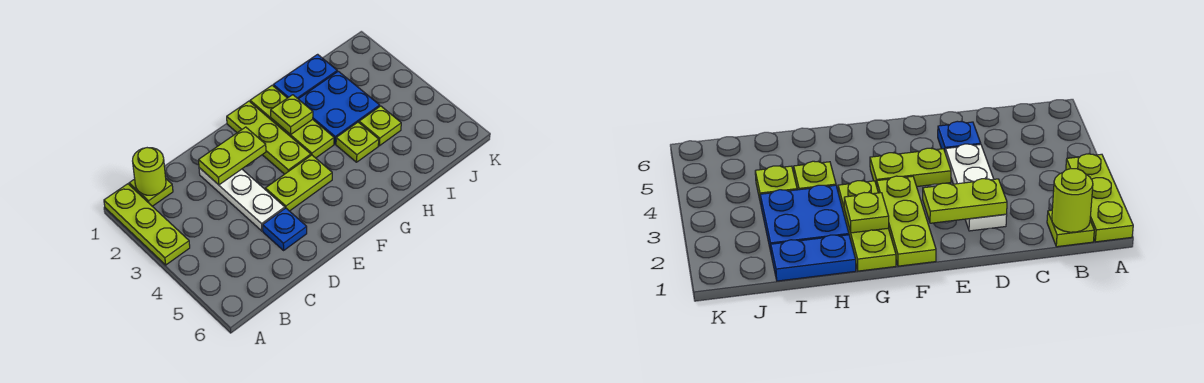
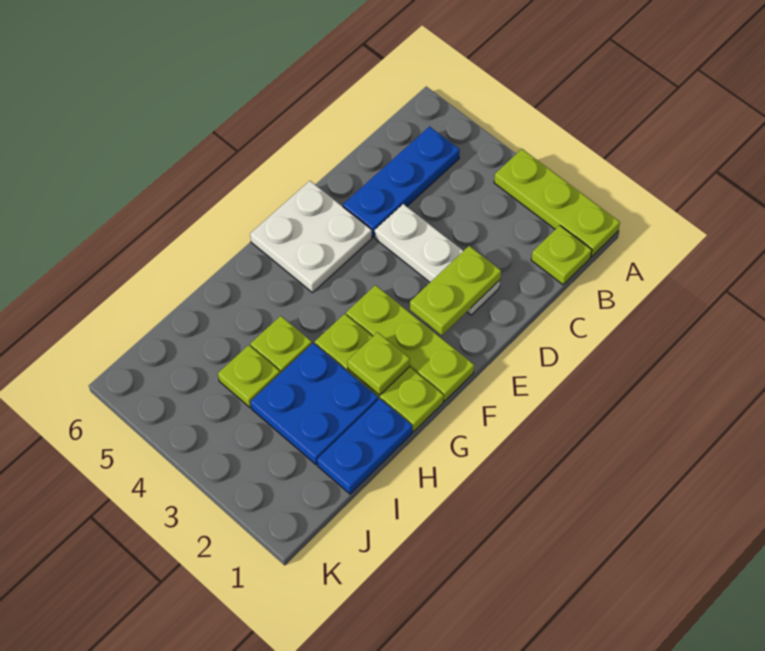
lime round brick B1 level 2 -> none
blue plate D5 level 1 -> blue plate B5:D5 level 1
lime plate E4:F4 level 1 -> none
none -> white plate E5:F6 level 1

